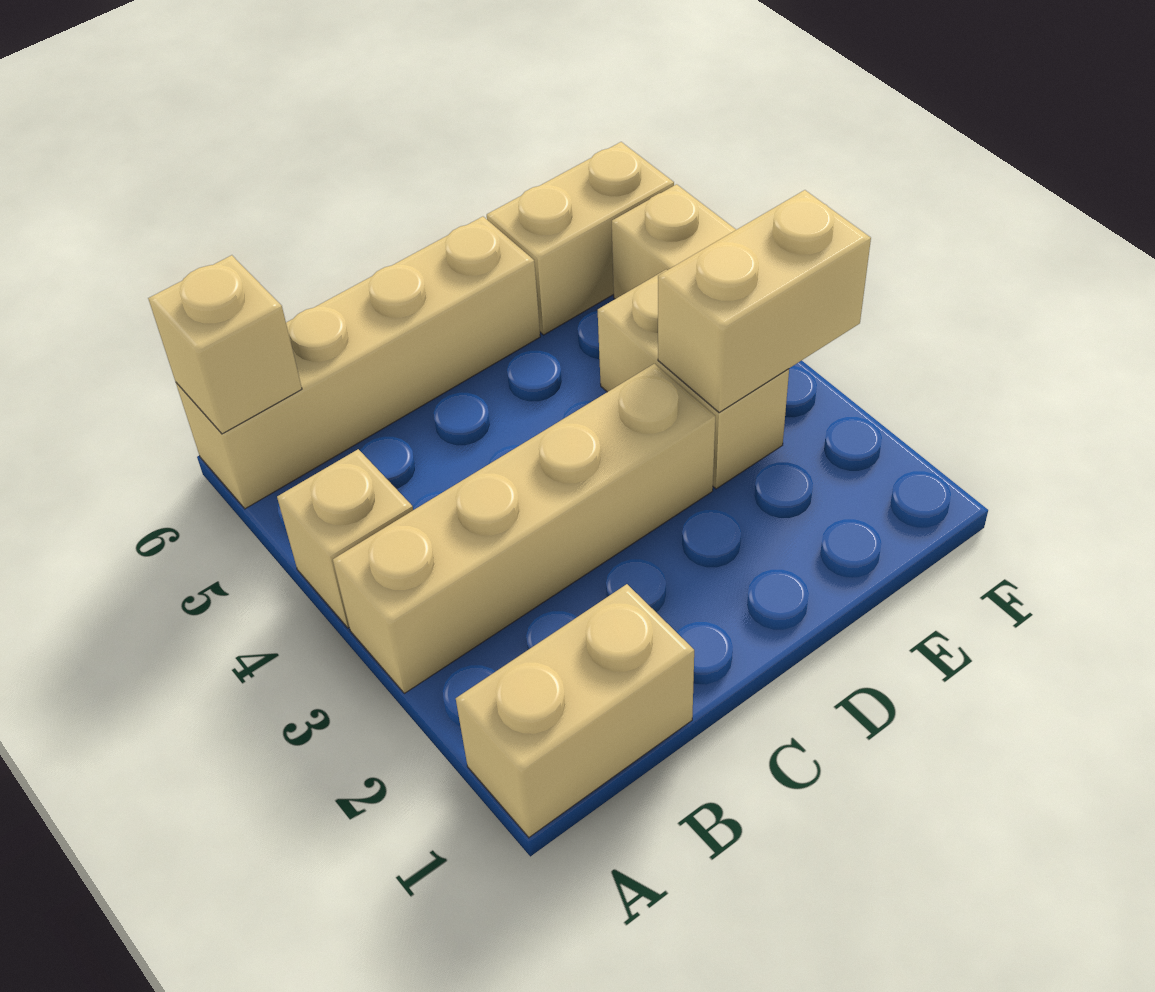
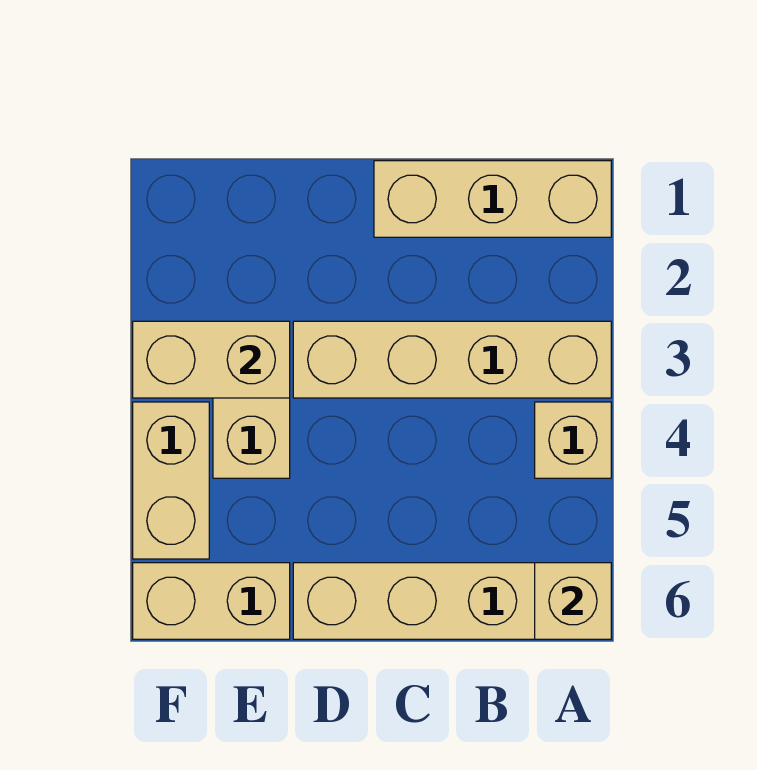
tan brick A1:B1 level 1 -> tan brick A1:C1 level 1

